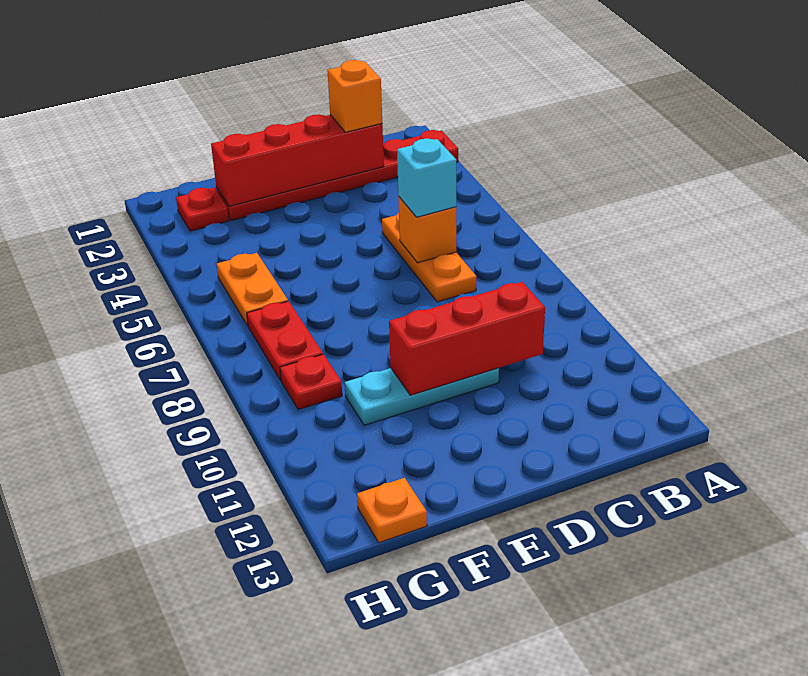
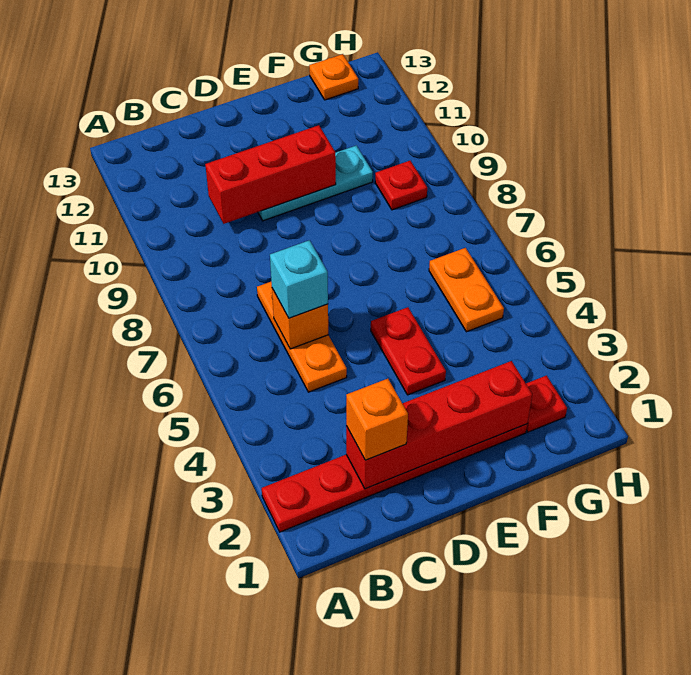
red plate G7:G8 level 1 -> red plate E4:E5 level 1

